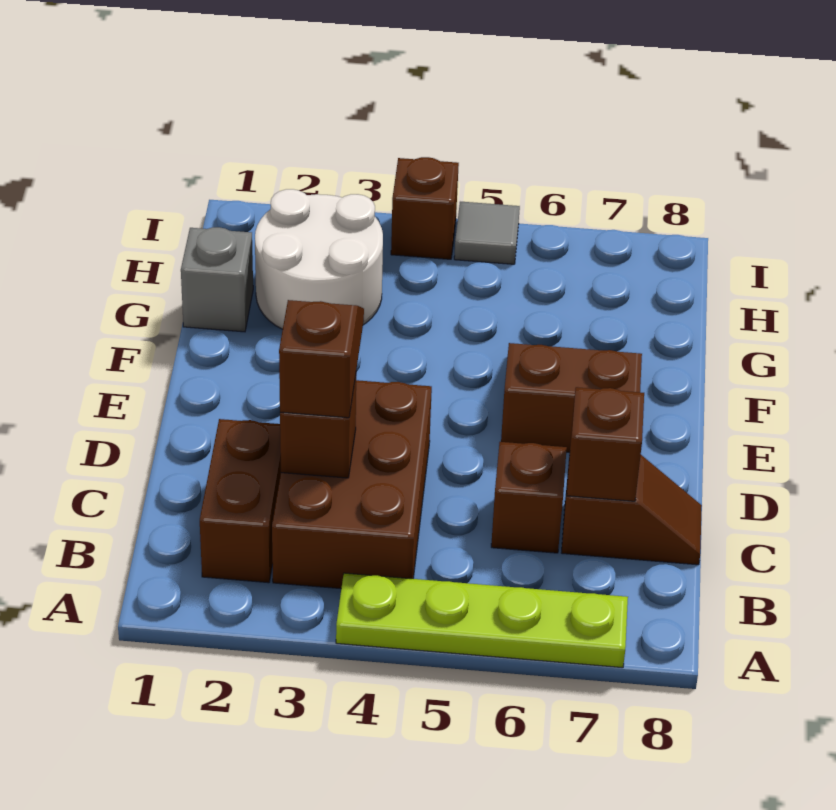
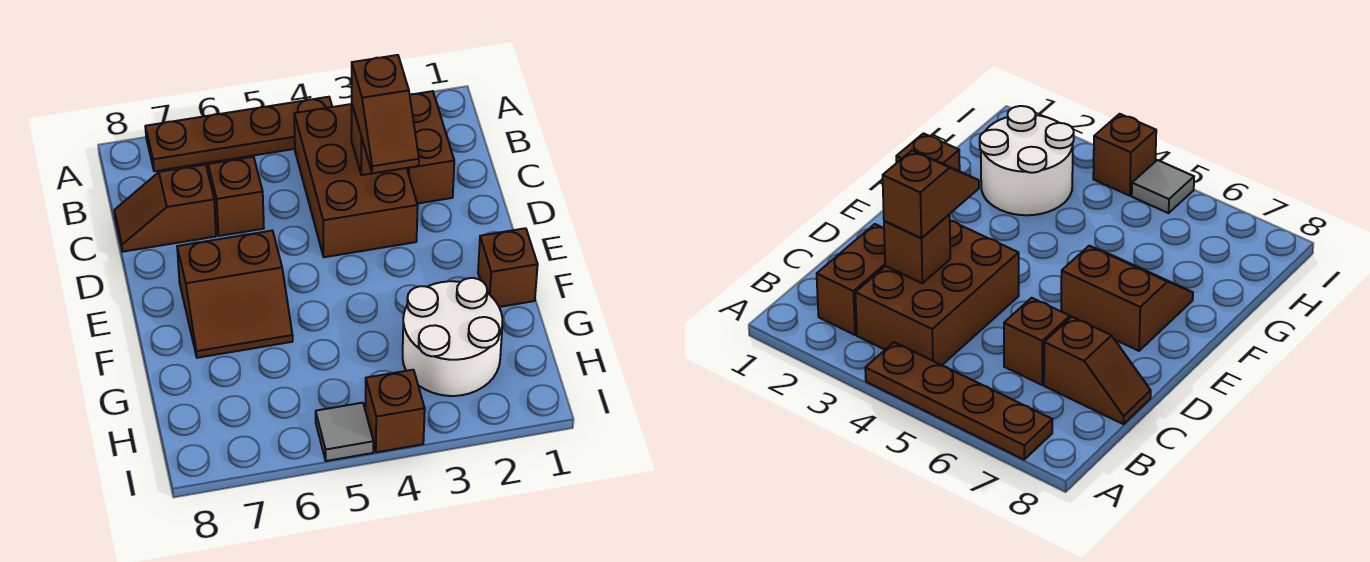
lime plate A4:A7 level 1 -> brown plate A4:A7 level 1
brown brick C7 level 2 -> brown brick F1 level 1
grey brick G1 level 1 -> none

